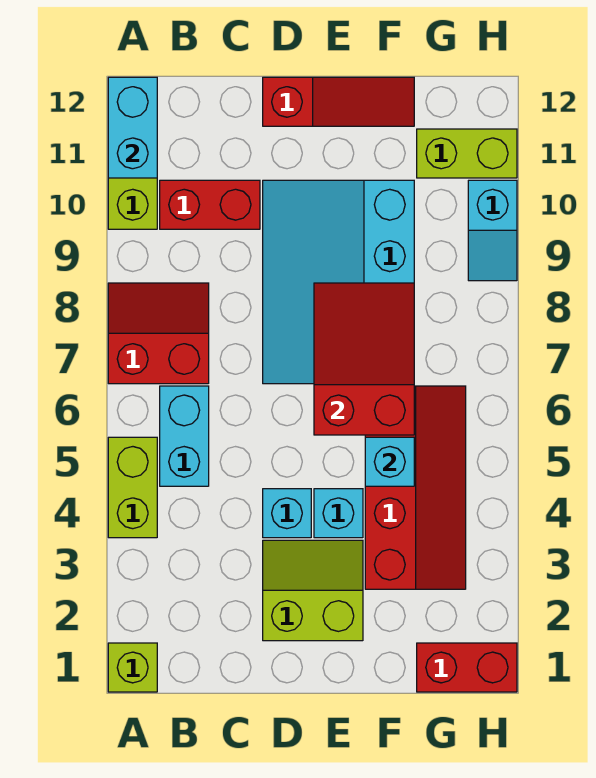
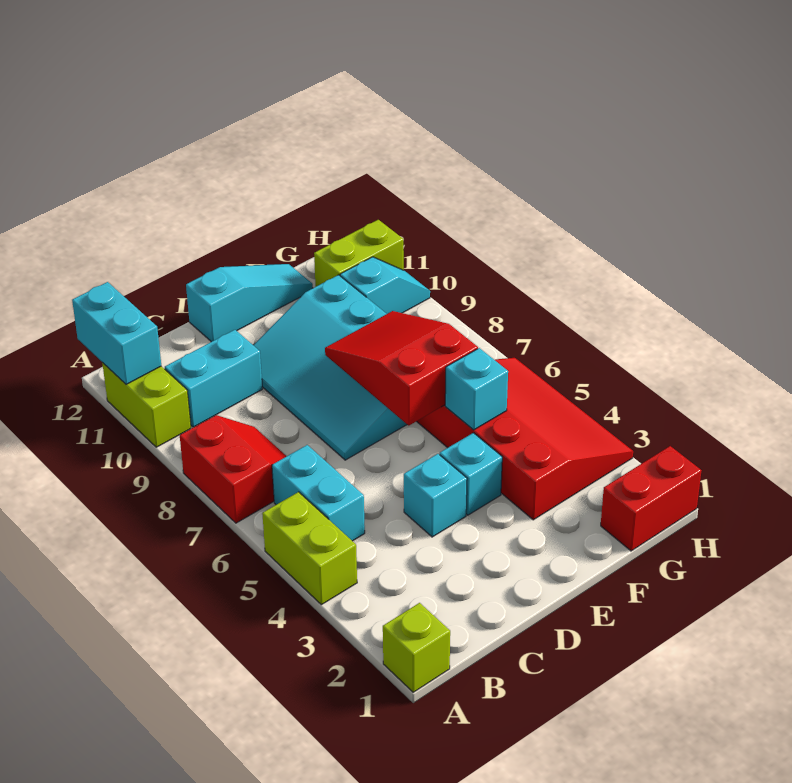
red slope A7:B8 level 1 top 7 -> red slope A7:B8 level 1 top A
red brick B10:C10 level 1 -> cyan brick B10:C10 level 1
lime slope D2:E3 level 1 top 2 -> none
red slope D12:F12 level 1 top D -> cyan slope D12:F12 level 1 top D
red slope F3:G6 level 1 top F -> red slope F3:H6 level 1 top F
cyan slope H9:H10 level 1 top 10 -> cyan slope G10:H10 level 1 top G

